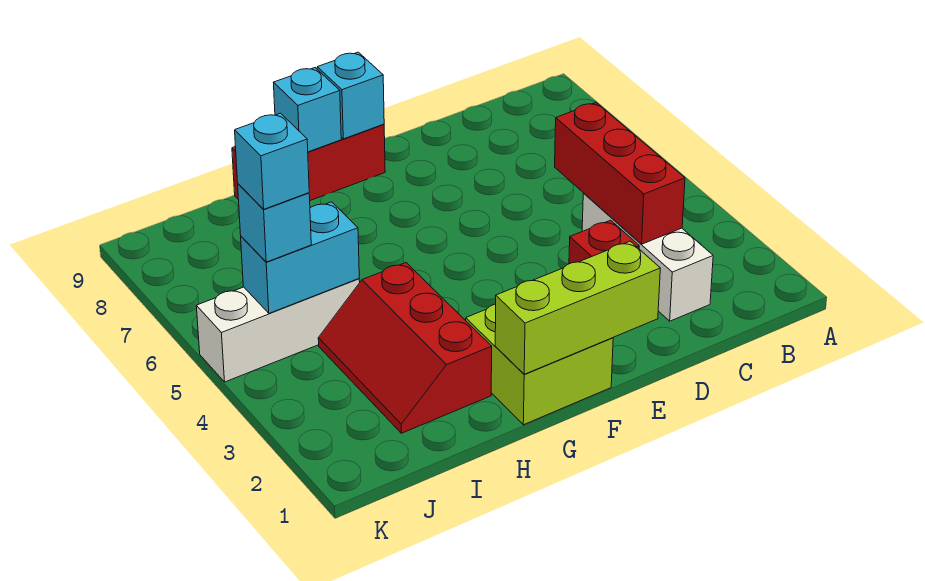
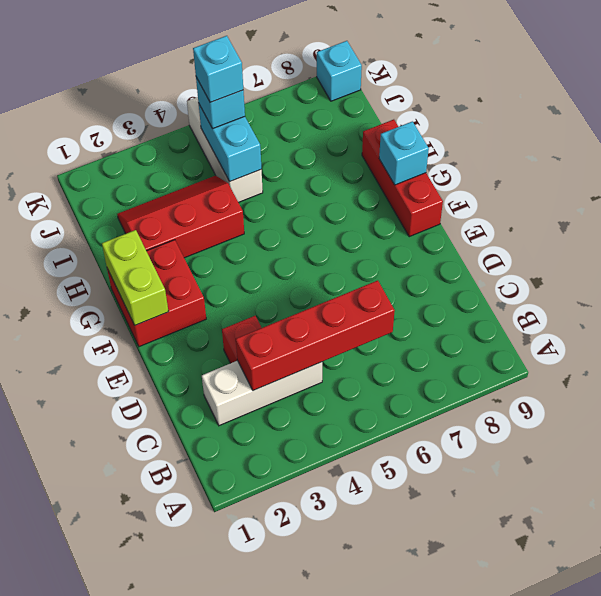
red brick C3:C5 level 2 -> red brick C3:C6 level 2
lime brick E1:G1 level 2 -> lime brick F1:G1 level 2
lime brick F1:G2 level 1 -> red brick F1:G2 level 1
cyan brick F9 level 2 -> cyan brick K9 level 1

